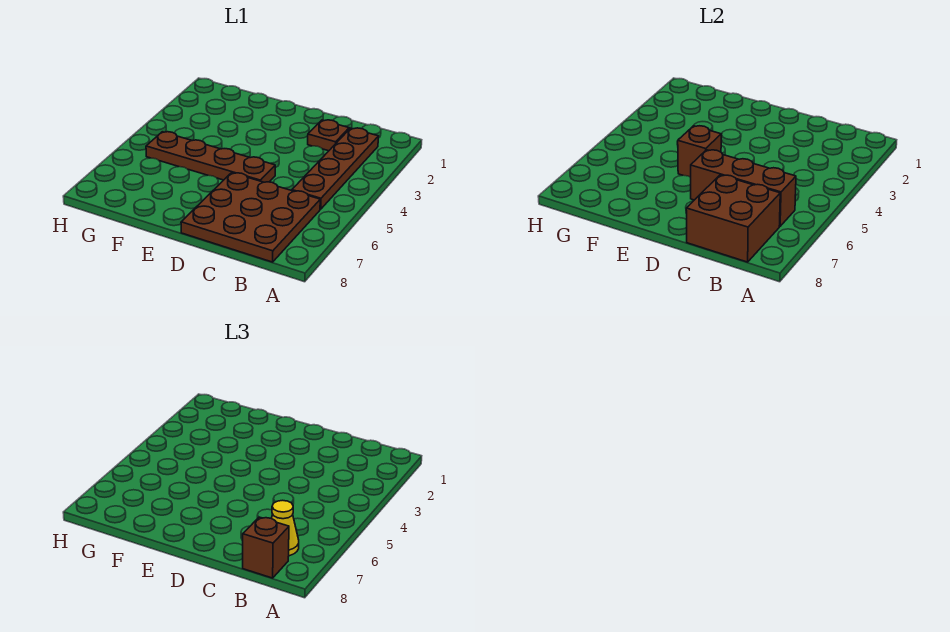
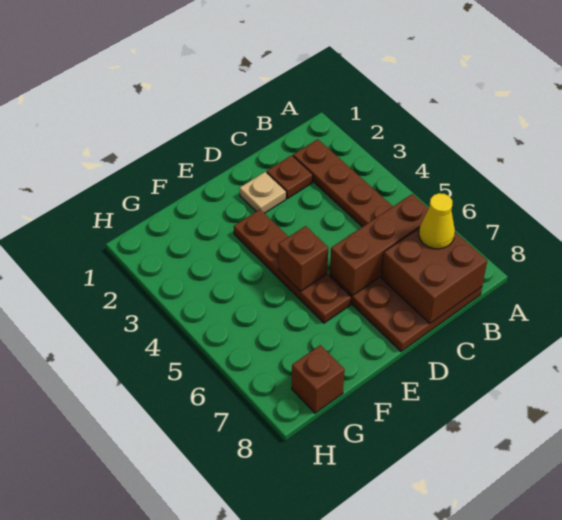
brown brick B8 level 3 -> brown brick G8 level 1
none -> tan plate D2 level 1
brown plate D5:G5 level 1 -> brown plate E3:E6 level 1

